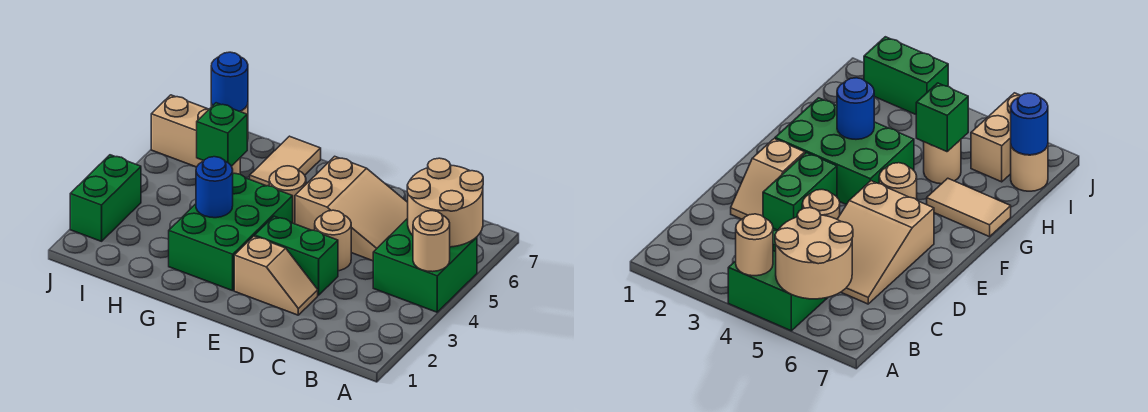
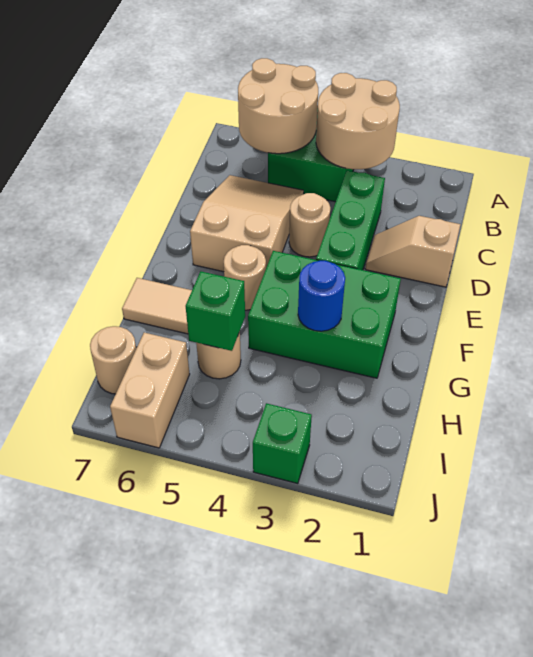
tan round brick A4 level 2 -> tan round brick A3:B4 level 2
tan slope D2:E2 level 1 top E -> tan slope D1:D2 level 1 top 1
green brick D3:E3 level 1 -> green brick C3:E3 level 1
blue round brick I7 level 2 -> none
green brick J2:J3 level 1 -> green brick J3 level 1

